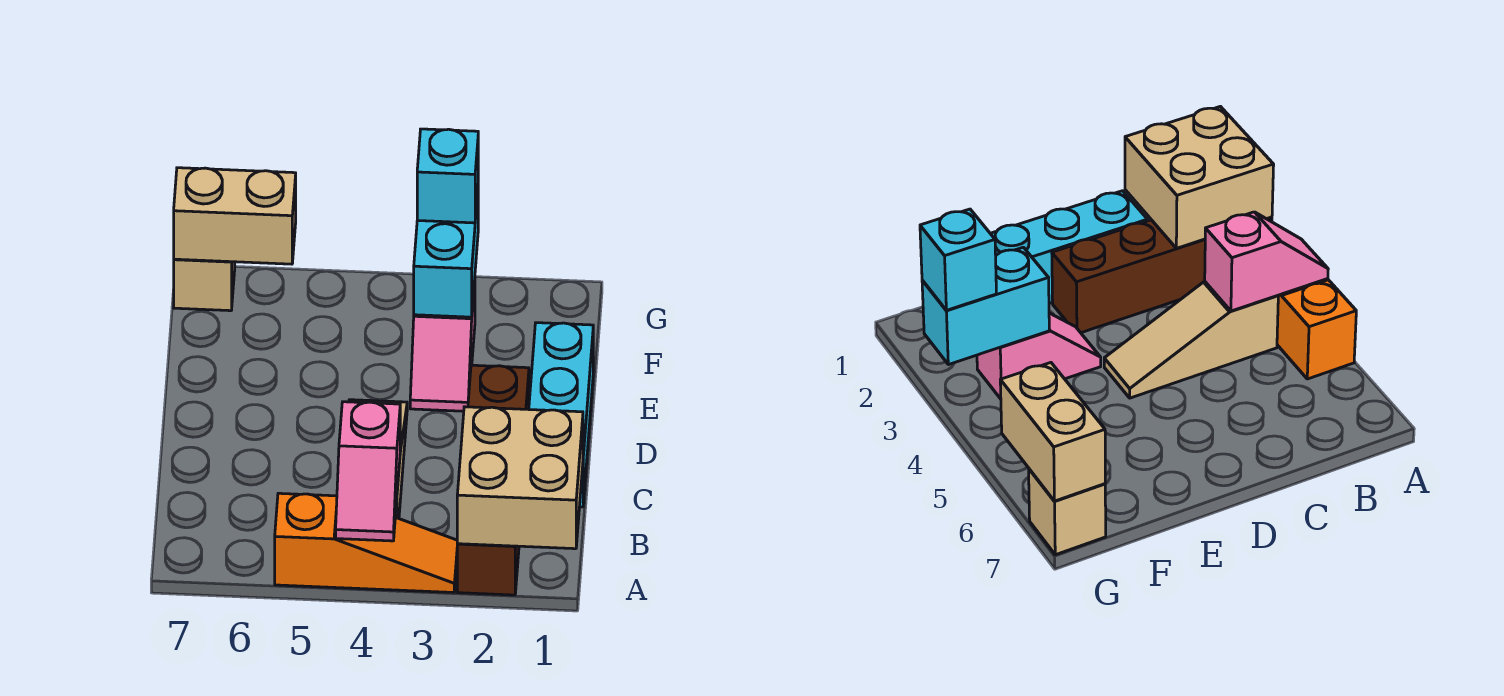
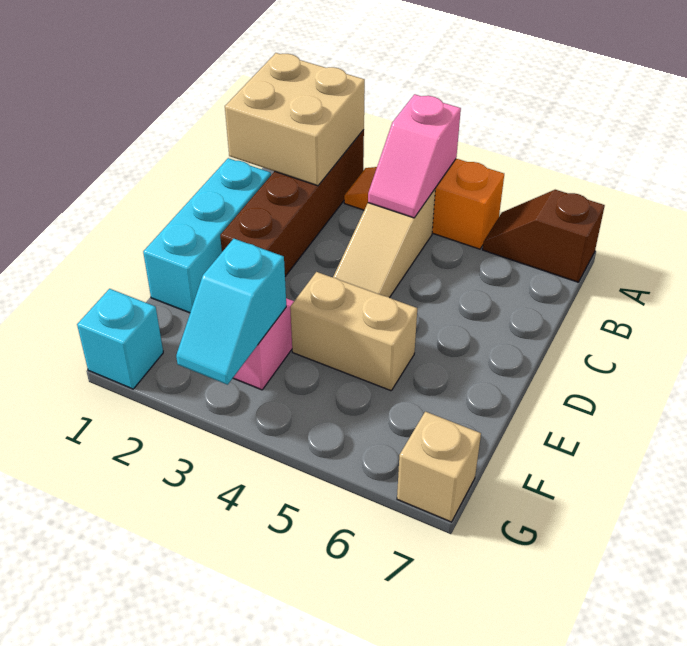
pink slope A4:B4 level 2 top B -> pink slope A4:B4 level 2 top A
none -> brown slope A6:A7 level 1 top 7
cyan brick F3:G3 level 2 -> cyan slope F3:G3 level 2 top F
cyan brick G3 level 3 -> cyan brick G1 level 1
tan brick G6:G7 level 2 -> tan brick E4:E5 level 1

